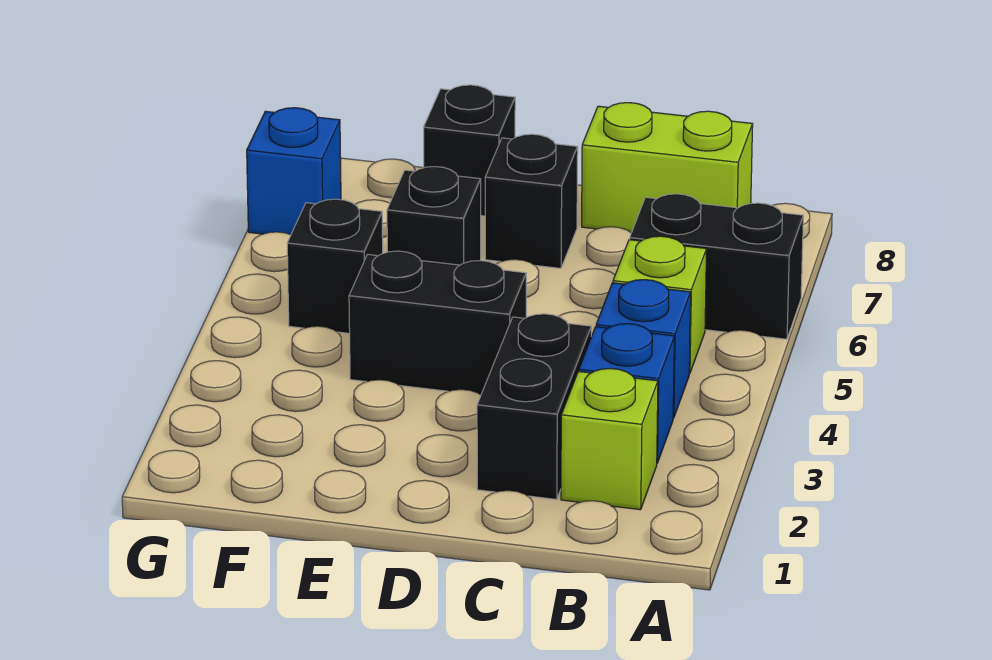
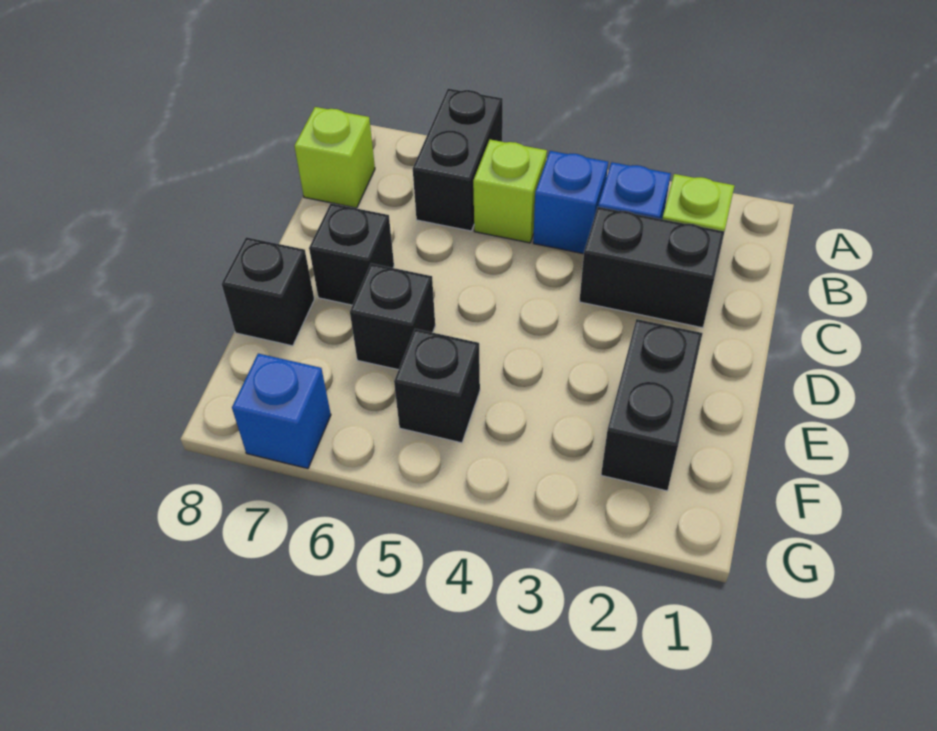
lime brick B8:C8 level 1 -> lime brick B8 level 1
black brick D4:E4 level 1 -> black brick E2:F2 level 1

